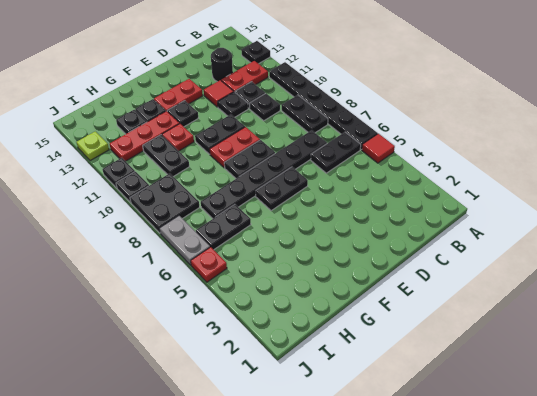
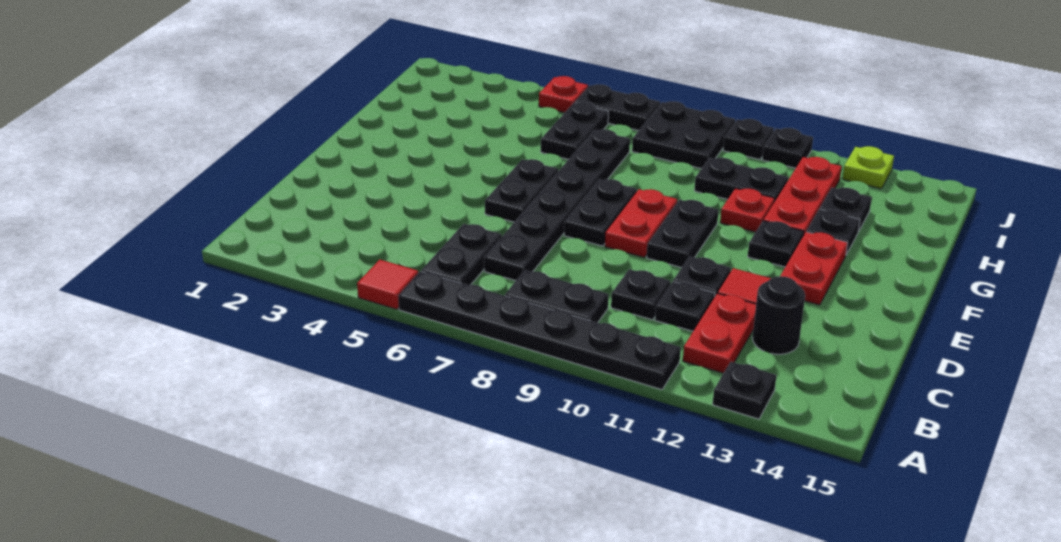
grey plate J6:J7 level 1 -> black plate J6:J7 level 1

